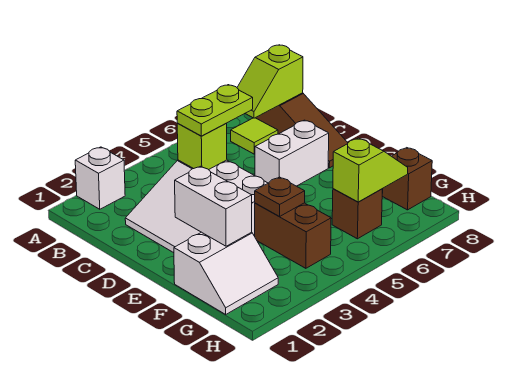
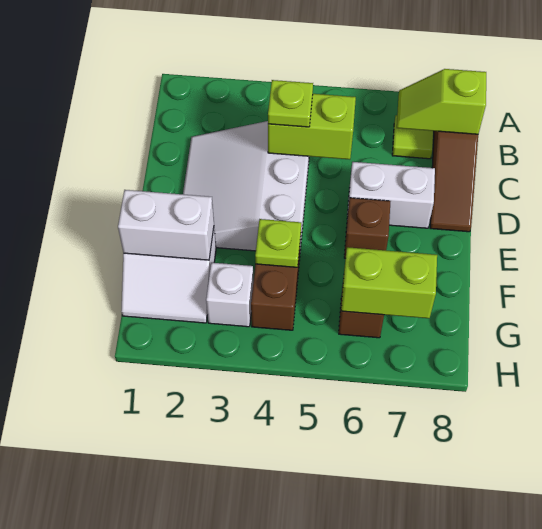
white brick A2 level 1 -> white brick G3 level 1
lime brick C4 level 2 -> lime brick C4:C5 level 2
lime plate C4:C5 level 3 -> lime plate C4 level 3
white brick E2:F2 level 2 -> white brick F1:F2 level 2
brown plate F4 level 2 -> lime plate F4 level 2
lime slope G6:G7 level 2 top 6 -> lime brick G6:G7 level 2
brown brick G8 level 1 -> brown brick E6 level 1

